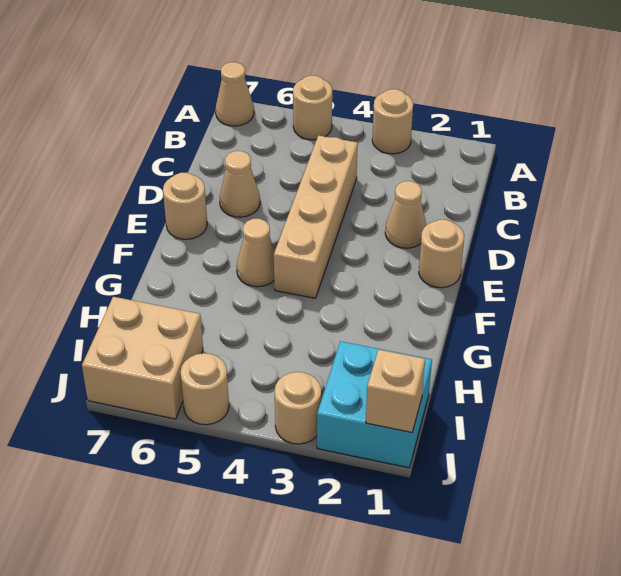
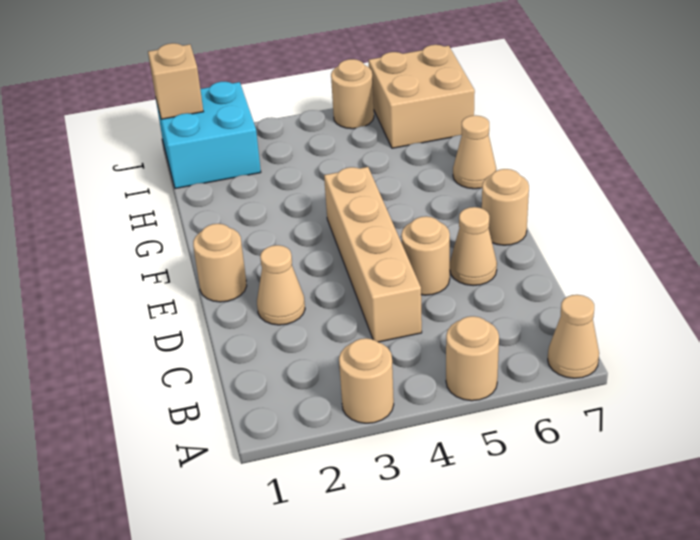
tan cone F5 level 1 -> tan cone G7 level 1
tan round brick J3 level 1 -> tan round brick D5 level 1

